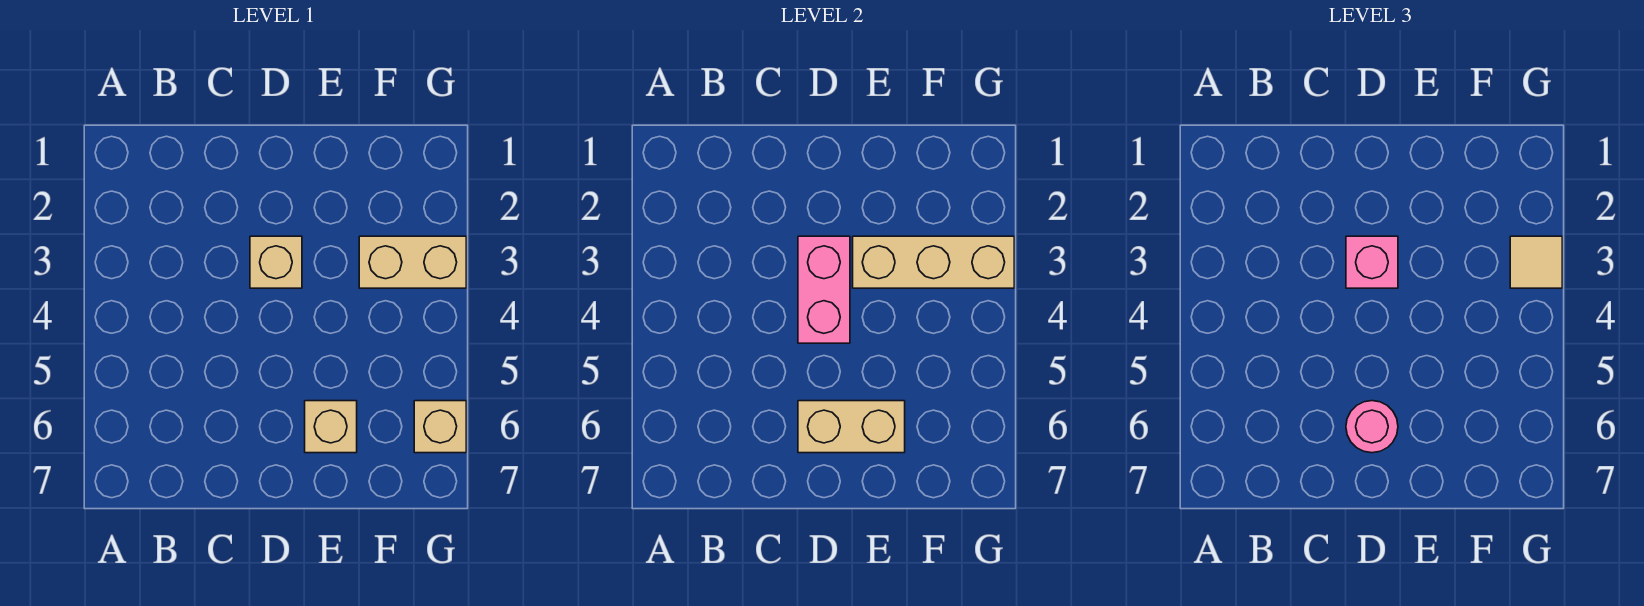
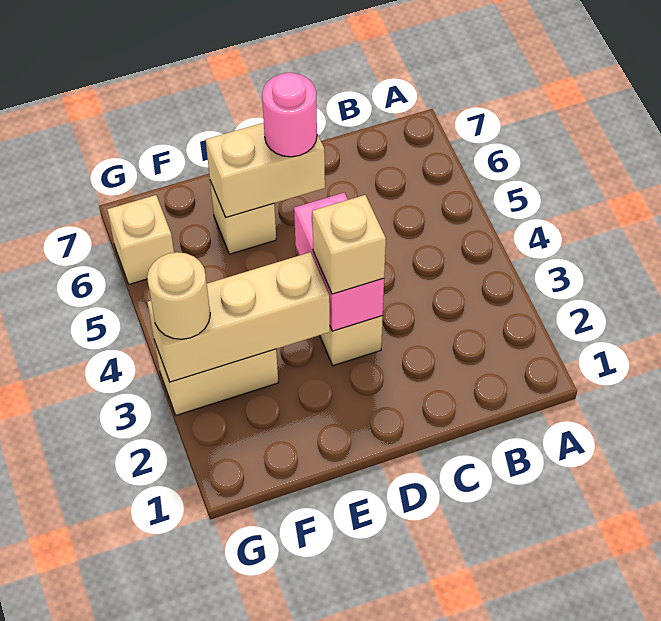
pink brick D3 level 3 -> tan brick D3 level 3
tan tile G3 level 3 -> tan round brick G3 level 3

